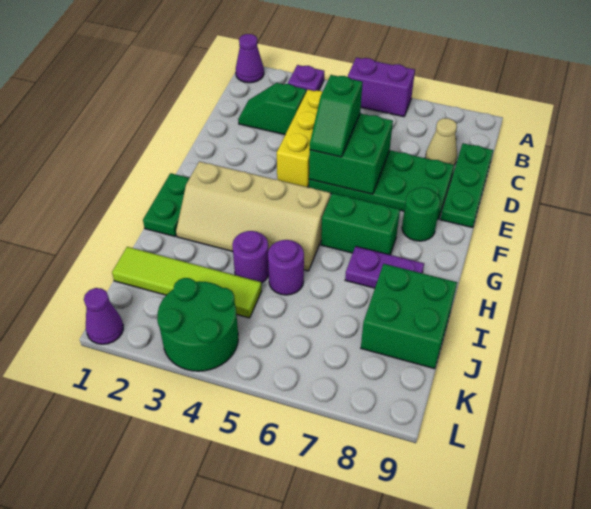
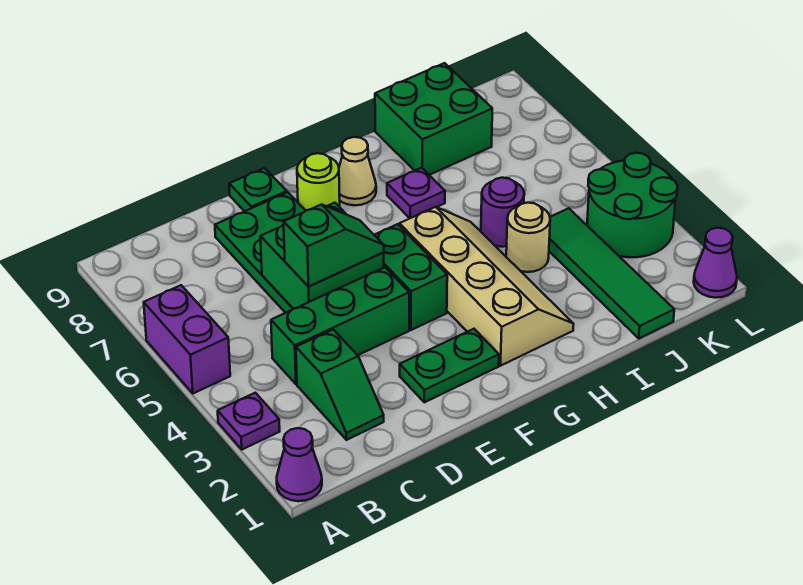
yellow brick C4:E4 level 1 -> green brick C4:E4 level 1
tan cone C8 level 1 -> tan cone G8 level 1
green plate C9:E9 level 1 -> green plate E9 level 1
green round brick F8 level 1 -> lime round brick F8 level 1
green plate G1:H1 level 1 -> green plate E2:F2 level 1
green brick G6:G7 level 1 -> green brick F4:F5 level 1
purple plate H7:H8 level 1 -> purple plate H7 level 1
purple round brick I4 level 1 -> tan round brick I4 level 1
lime tile J1:J4 level 1 -> green tile J1:J4 level 1

